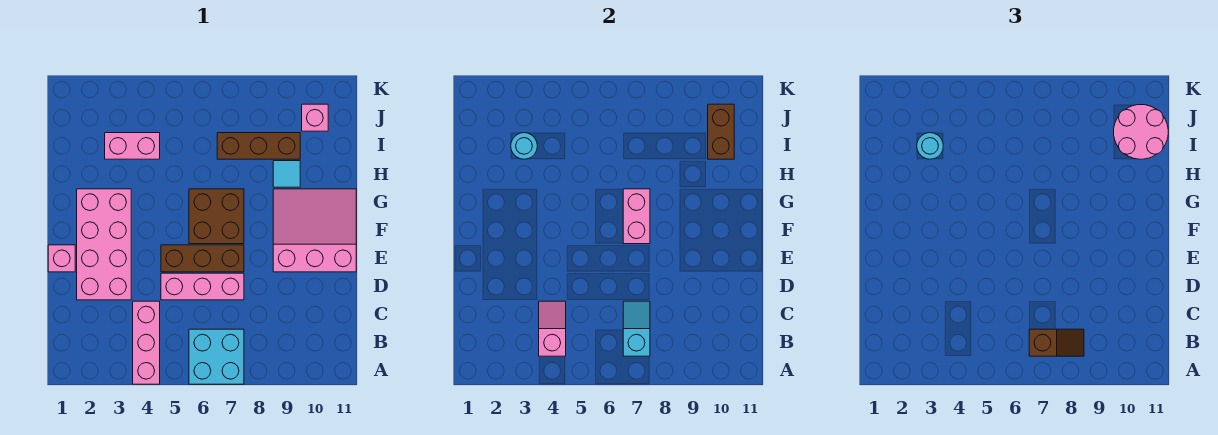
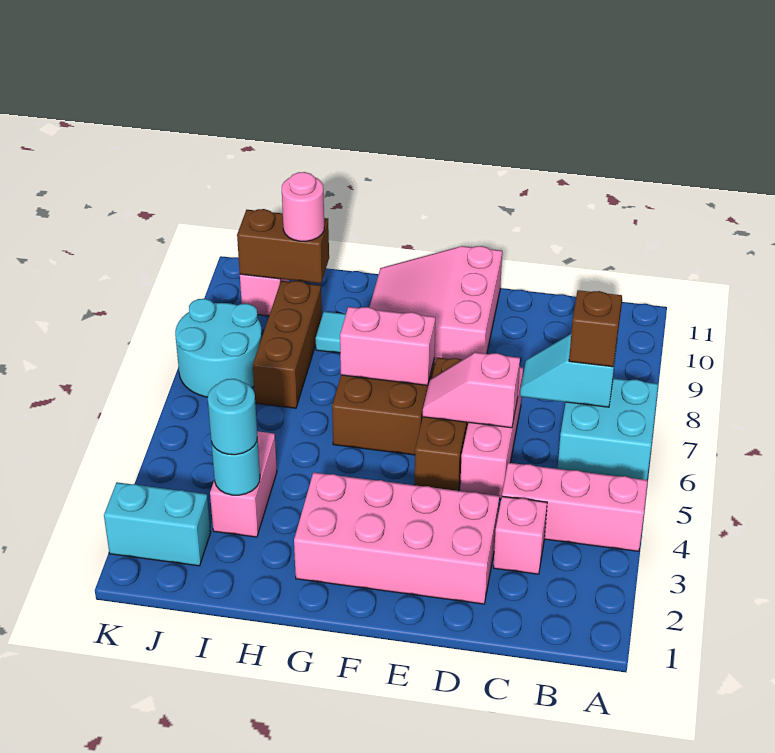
pink slope B4:C4 level 2 top B -> pink slope D6:E6 level 2 top D
pink brick E1 level 1 -> pink brick C3 level 1
pink round brick I10:J11 level 3 -> pink round brick I10 level 3
none -> cyan brick J2:K2 level 1
none -> cyan round brick J7:K8 level 1

